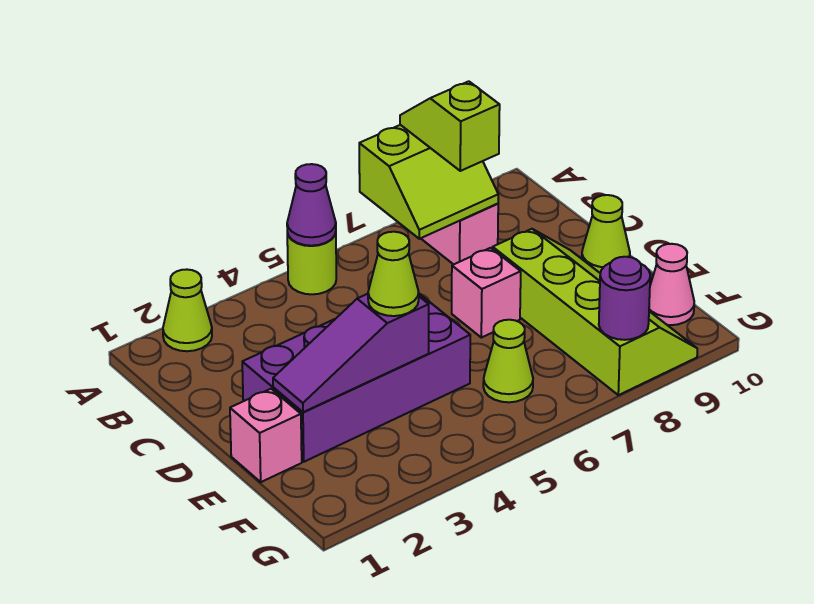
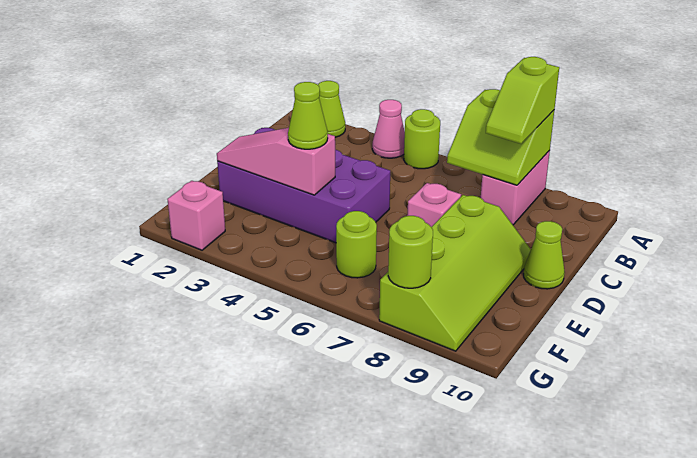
purple cone A5 level 2 -> none
lime slope A8:B8 level 3 top B -> lime slope A8:B8 level 3 top A
pink brick E1 level 1 -> pink brick G2 level 1
purple slope E2:E4 level 2 top 4 -> pink slope E2:E4 level 2 top 4
lime cone F6 level 1 -> lime round brick F6 level 1
pink cone F10 level 1 -> pink cone A4 level 1
purple round brick G8 level 2 -> lime round brick G8 level 2

